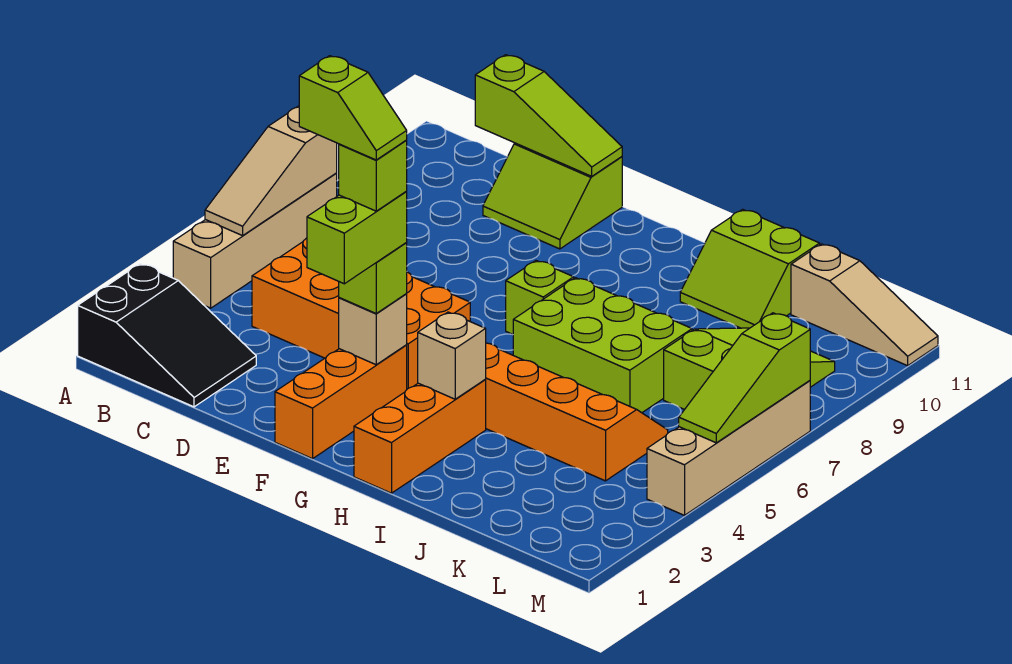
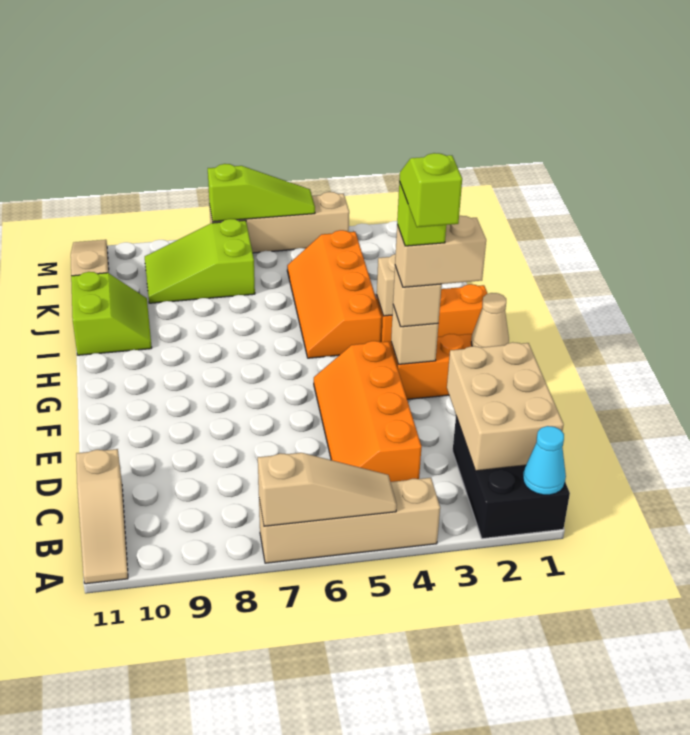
black slope A1:C2 level 1 top A -> black brick A1:C2 level 1
none -> cyan cone A1 level 2
none -> tan slope A11:C11 level 1 top C
none -> tan brick B1:D2 level 2
orange brick C4:F5 level 1 -> orange slope C4:F5 level 1 top 4
lime slope C11:E11 level 2 top C -> none
lime slope D10:E11 level 1 top 11 -> none
none -> tan cone F1 level 2
lime brick F2:F3 level 4 -> tan brick F2:F3 level 4
lime brick F3 level 3 -> tan brick F3 level 3
lime brick G7 level 1 -> none
lime brick H6:J7 level 1 -> none

